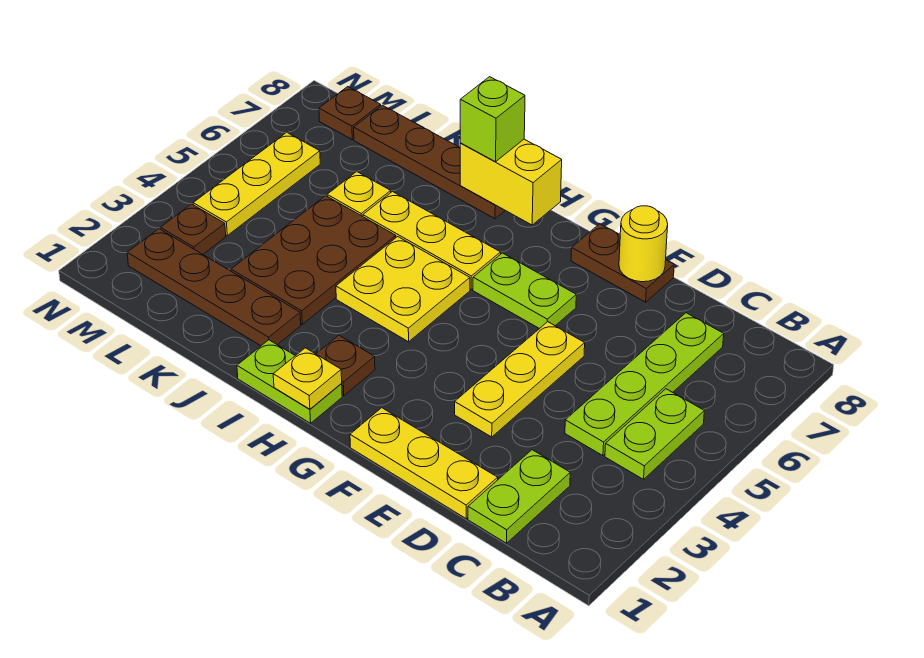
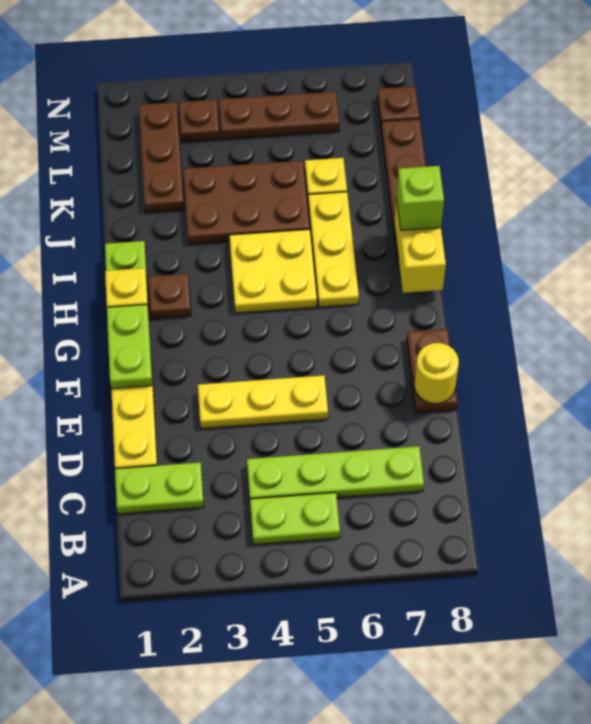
lime plate F6:G6 level 1 -> lime plate F1:G1 level 2
brown plate J2:M2 level 1 -> brown plate K2:M2 level 1
yellow plate M4:M6 level 1 -> brown plate M4:M6 level 1

